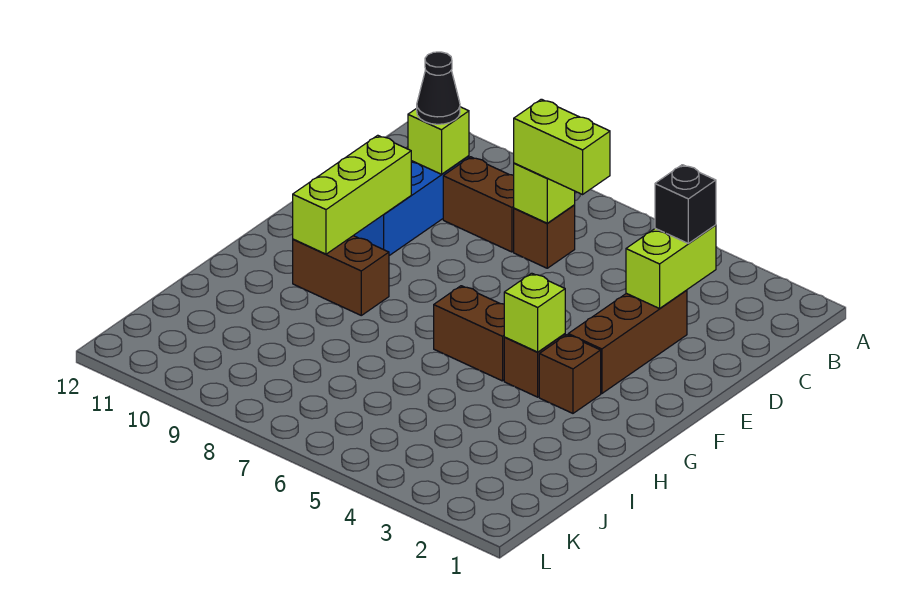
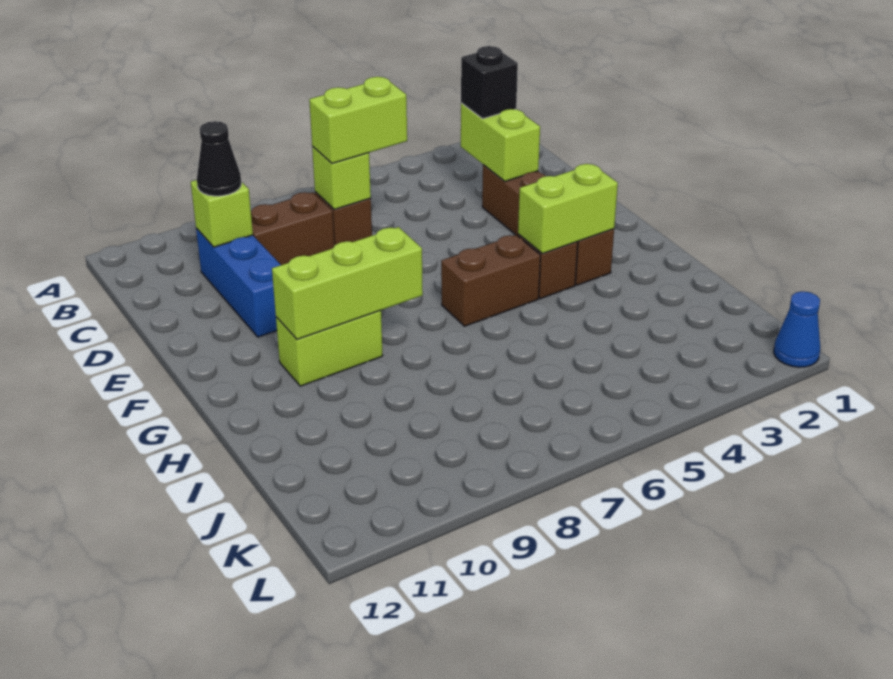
lime brick E10:G10 level 2 -> lime brick G8:G10 level 2
lime brick G4 level 2 -> lime brick G3:G4 level 2
brown brick G9:G10 level 1 -> lime brick G9:G10 level 1
none -> blue cone L1 level 1

